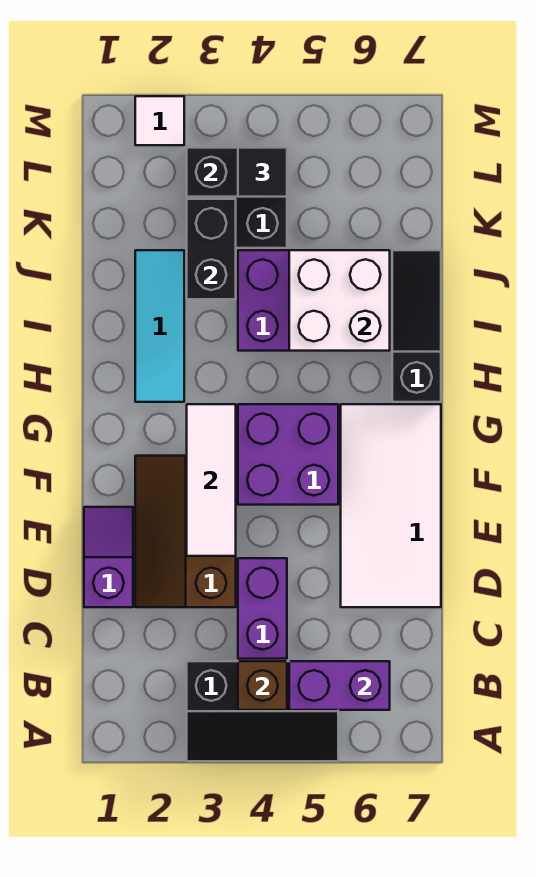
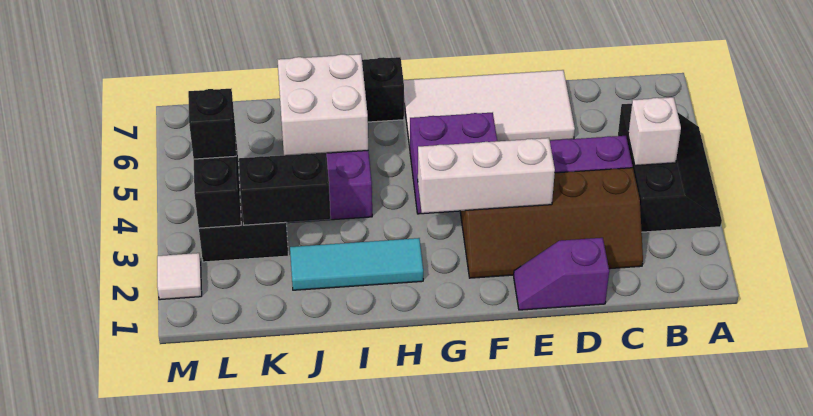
brown brick B4 level 2 -> white brick B4 level 2
purple brick B5:B6 level 2 -> none
brown slope D2:F3 level 1 top 3 -> brown slope C2:F3 level 1 top 3
white tile E3:G3 level 2 -> white brick E3:G3 level 2
black tile L4 level 3 -> black brick L4 level 3

